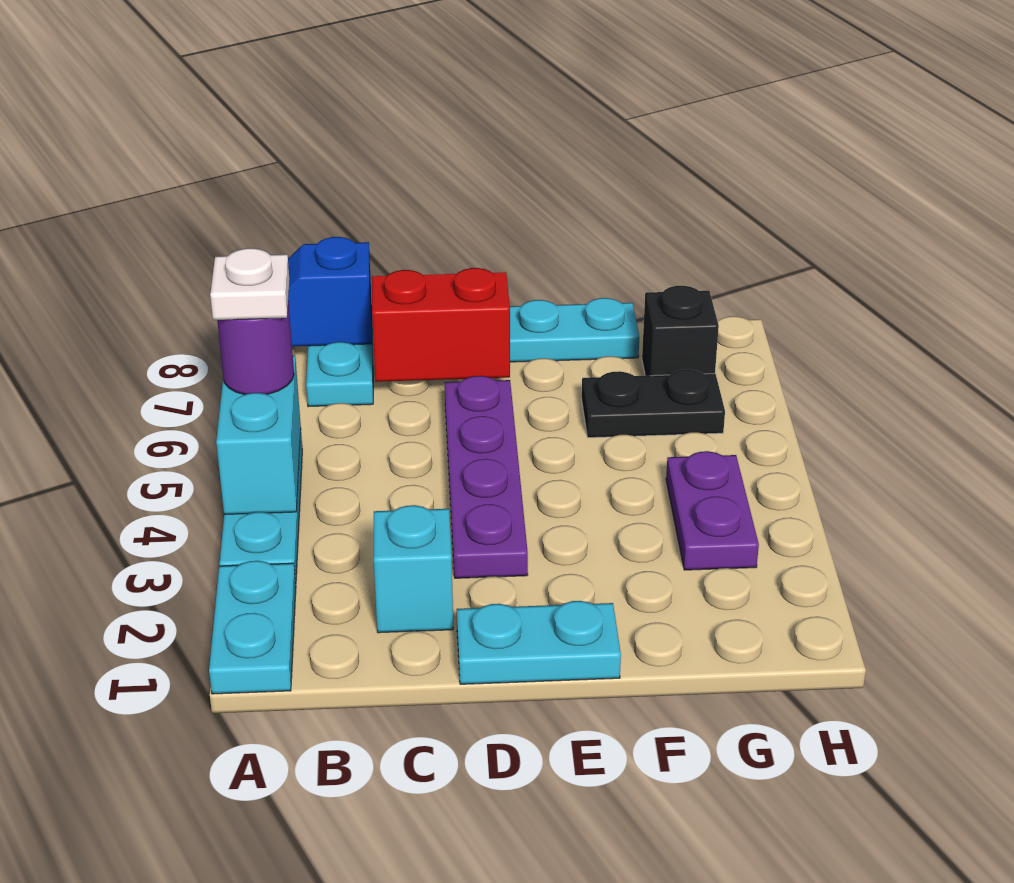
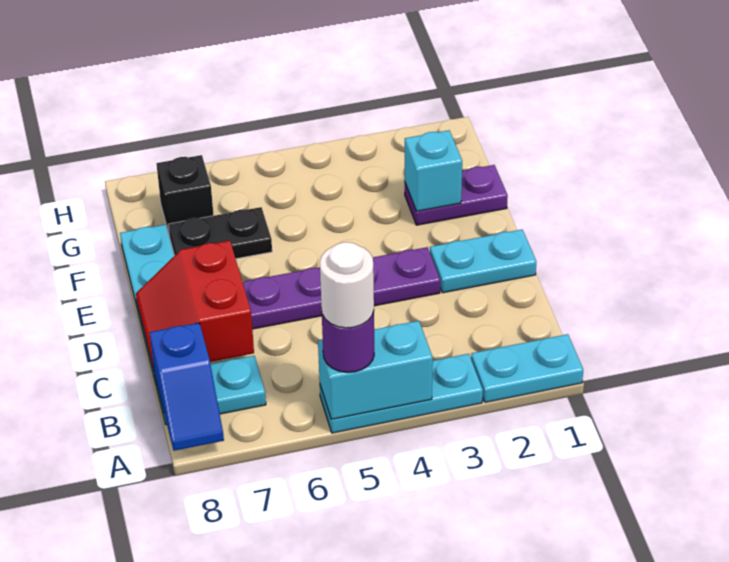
white plate A5 level 4 -> white round brick A5 level 4
cyan brick C2 level 1 -> cyan brick F2 level 2
cyan plate D1:E1 level 1 -> cyan plate D1:D2 level 1
black plate F6:G6 level 1 -> black plate F6:F7 level 1
purple plate G3:G4 level 1 -> purple plate F1:F2 level 1

